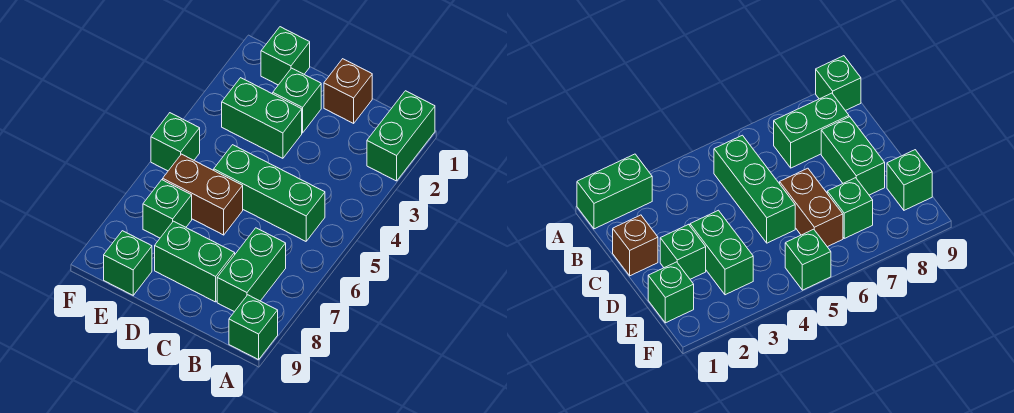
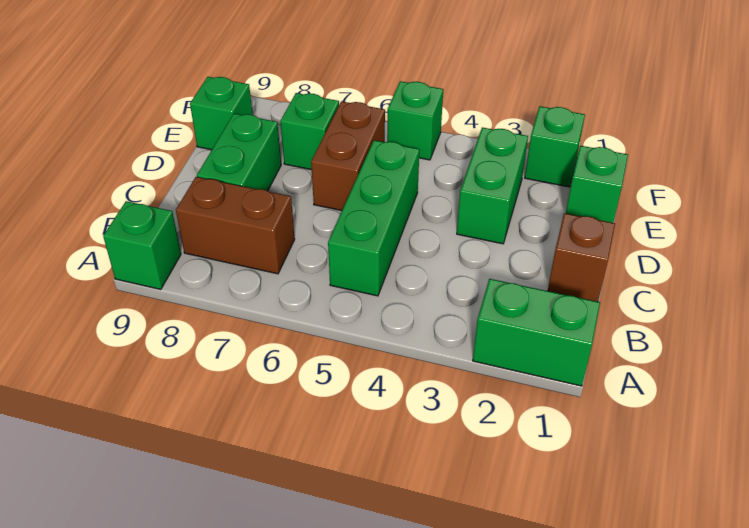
green brick B7:B8 level 1 -> brown brick B7:B8 level 1
green brick D2 level 1 -> green brick F2 level 1

